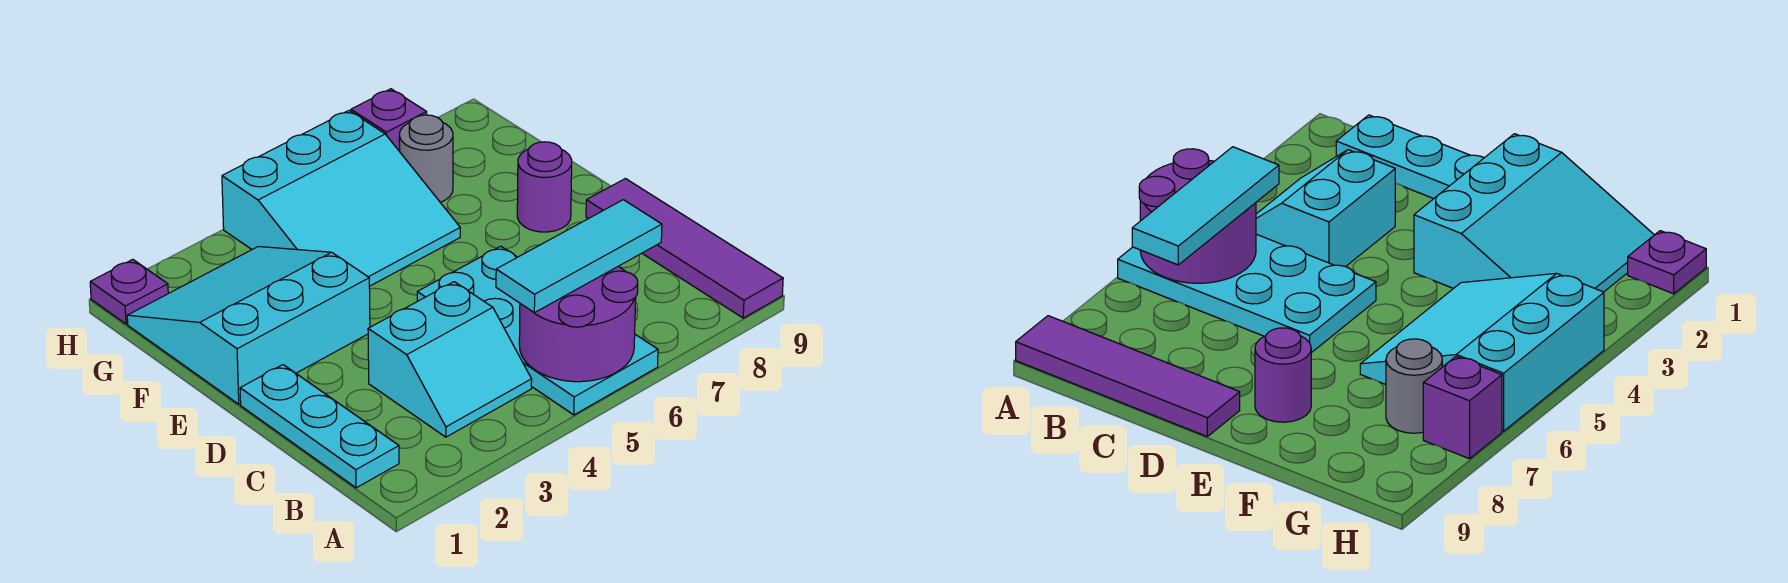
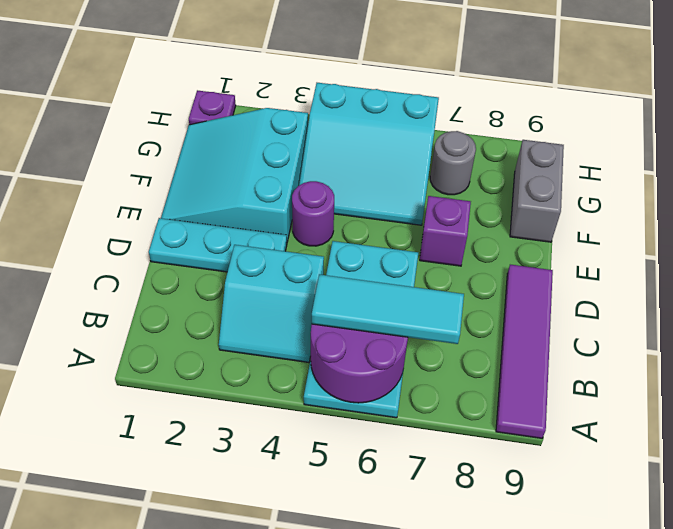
cyan plate B1:D1 level 1 -> cyan plate D1:D3 level 1
cyan slope E1:G3 level 1 top E -> cyan slope E1:G3 level 1 top 3
purple round brick E8 level 1 -> purple round brick E4 level 1
none -> grey brick F9:G9 level 1
purple brick H7 level 1 -> purple brick E7 level 1

